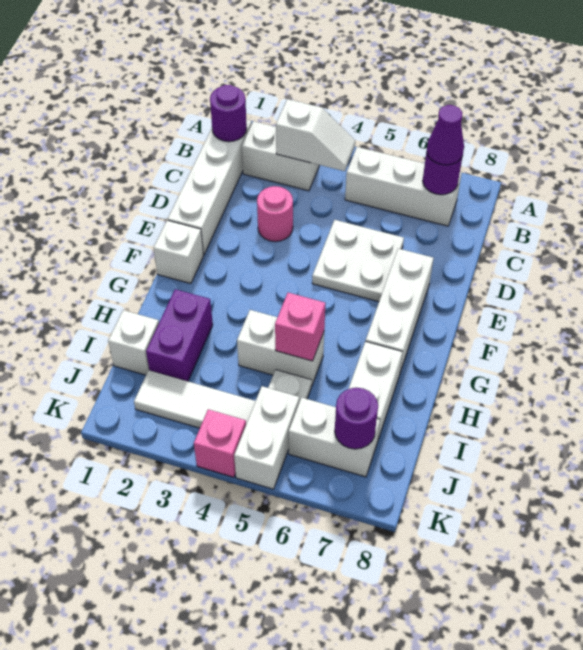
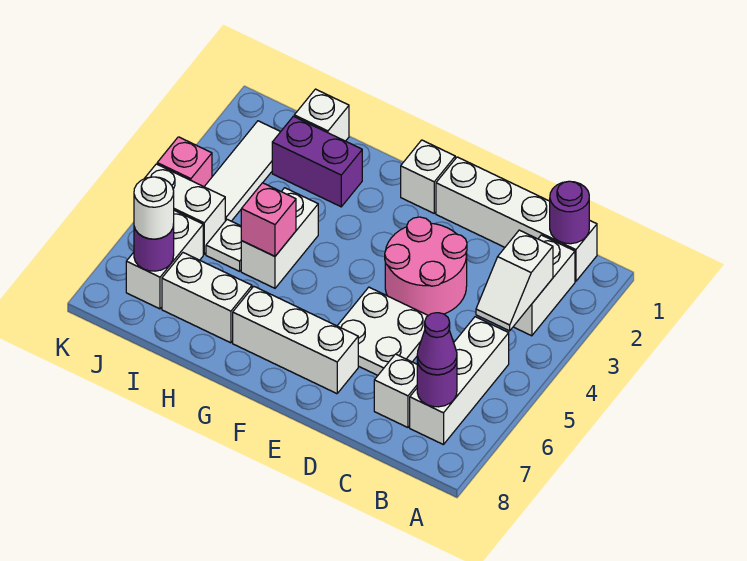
none -> white brick C7 level 1
pink round brick D3 level 1 -> pink round brick D3:E4 level 1
none -> white round brick J7 level 3

